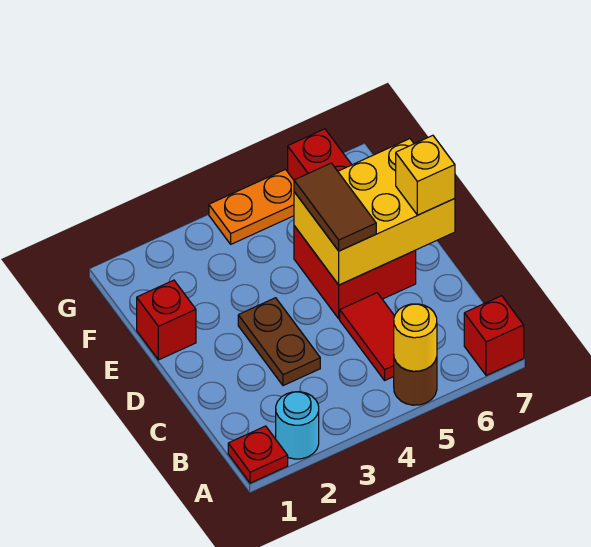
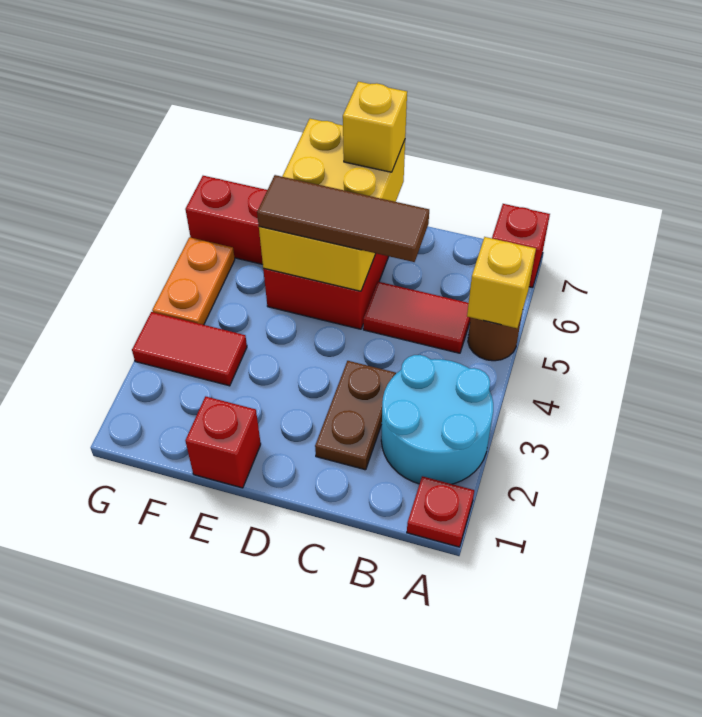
cyan round brick A2 level 1 -> cyan round brick A2:B3 level 1
yellow round brick A5 level 2 -> yellow brick A5 level 2
brown plate C3:D3 level 1 -> brown plate C2:C3 level 1
brown tile D5:E5 level 3 -> brown tile C5:E5 level 3
none -> red tile F3:G3 level 1

